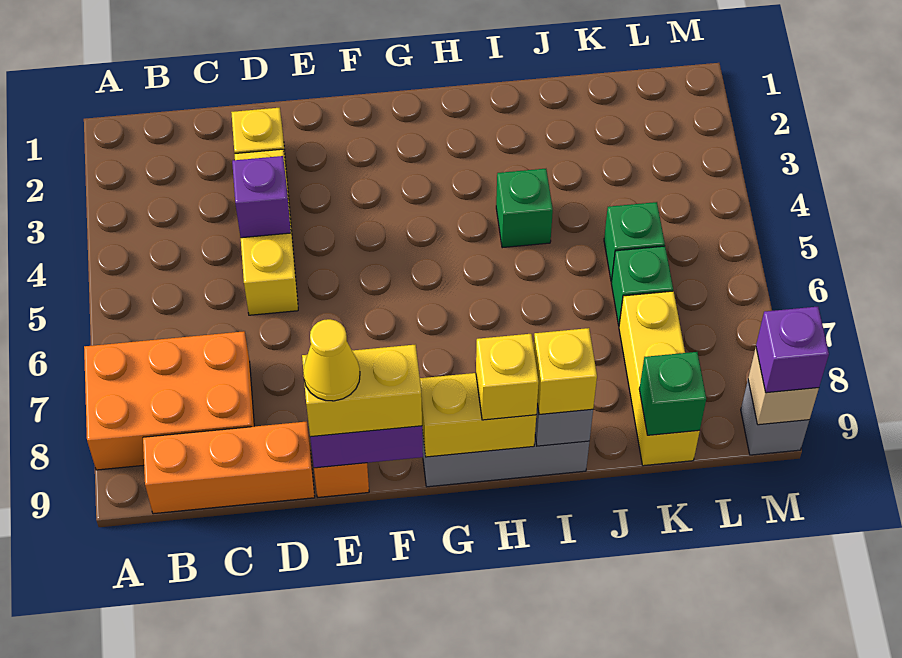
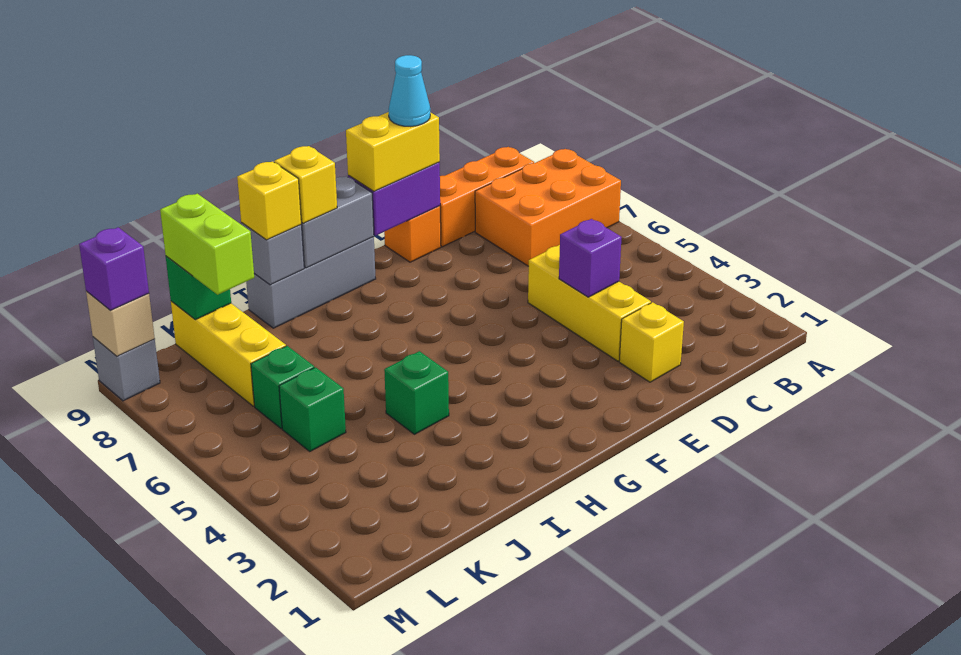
yellow cone E9 level 4 -> cyan cone E9 level 4
yellow brick G9:H9 level 2 -> grey brick G9:H9 level 2
none -> lime brick K8:K9 level 3

